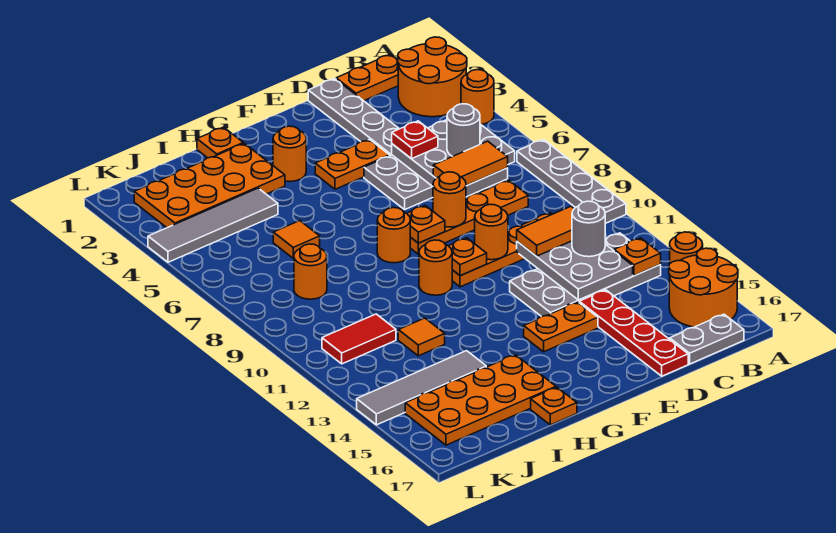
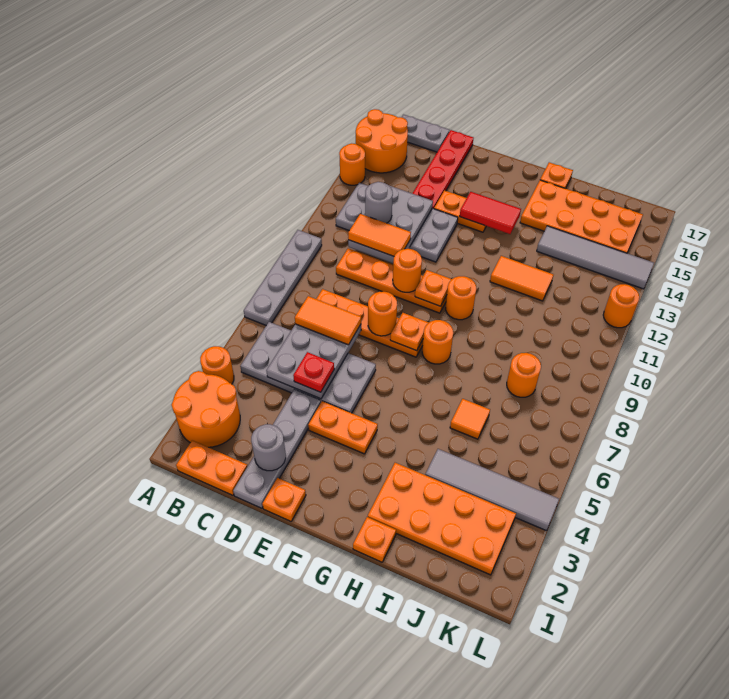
orange plate B13 level 2 -> orange plate E1 level 1
grey round brick C6 level 3 -> grey round brick D2 level 2
orange round brick G3 level 1 -> orange round brick L12 level 1
orange tile I12 level 1 -> orange tile H12:I12 level 1
red tile J11:K11 level 1 -> red tile F14:G14 level 2

